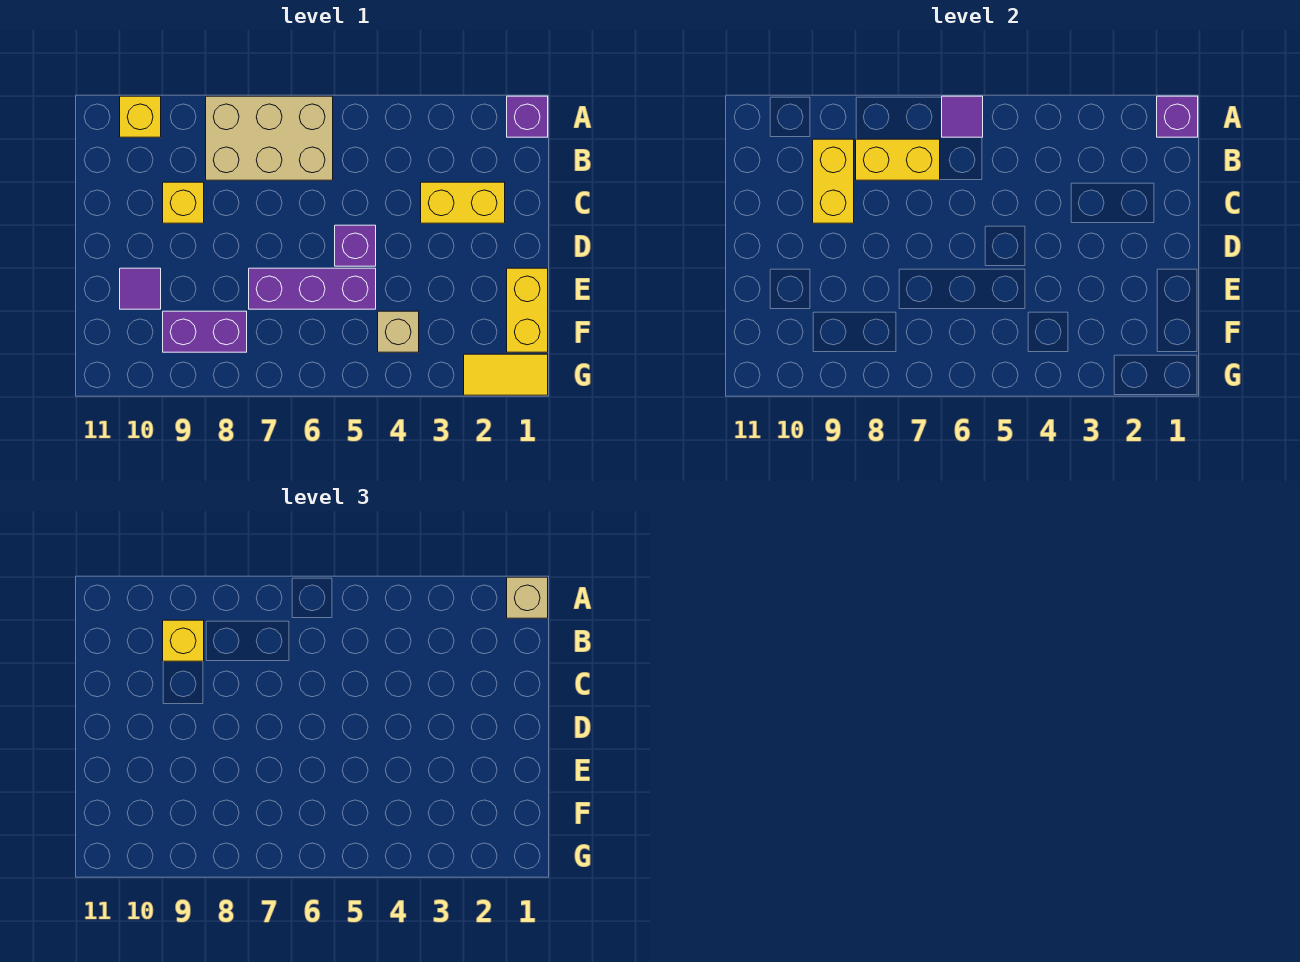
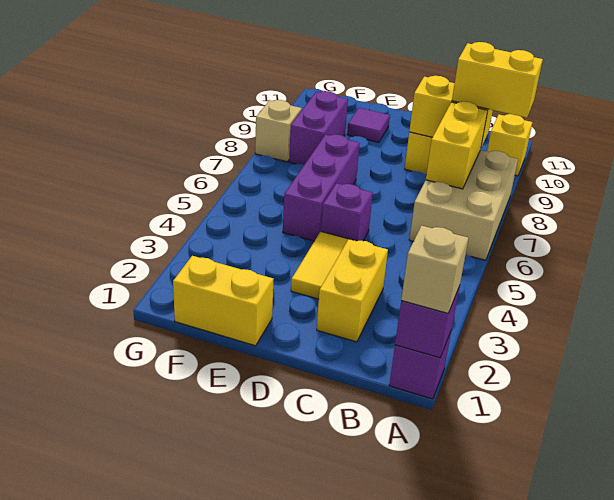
purple tile A6 level 2 -> none
yellow brick B9 level 3 -> yellow brick A9:B9 level 3
tan brick F4 level 1 -> tan brick G8 level 1
yellow tile G1:G2 level 1 -> yellow tile D3:D4 level 1

